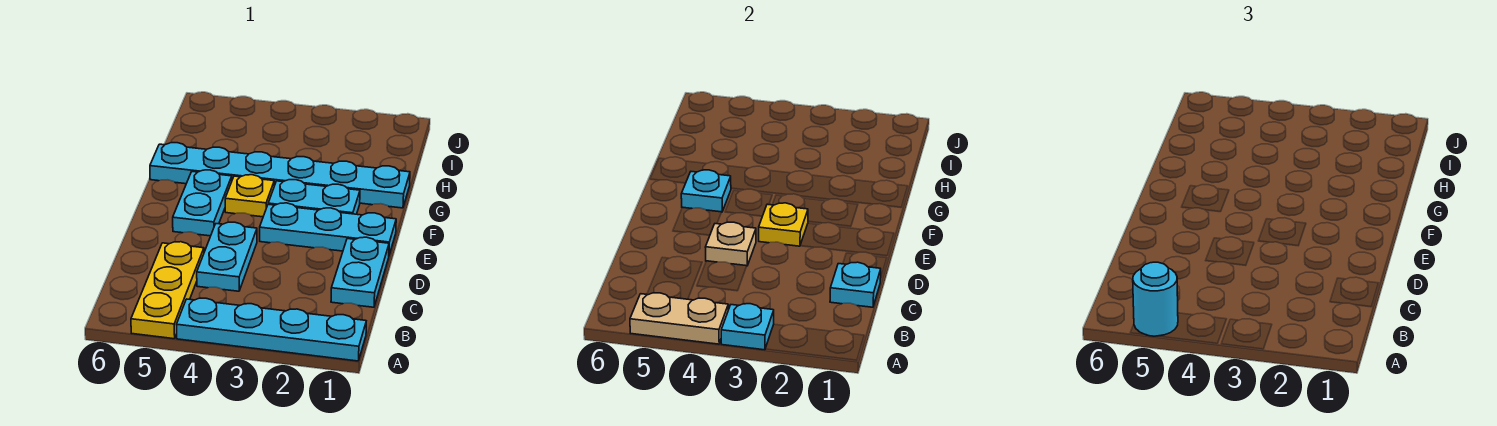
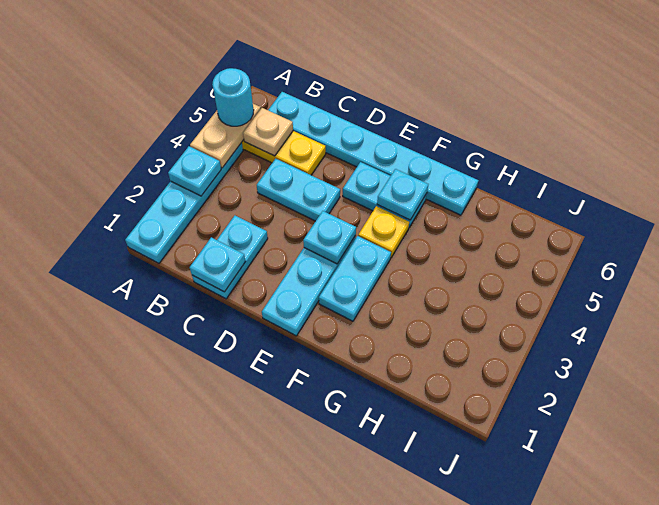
cyan plate C1:D1 level 1 -> cyan plate C1:C2 level 1
tan plate D4 level 2 -> tan plate B5 level 2
yellow plate E3 level 2 -> cyan plate E3 level 2
cyan plate G1:G6 level 1 -> cyan plate B6:G6 level 1

